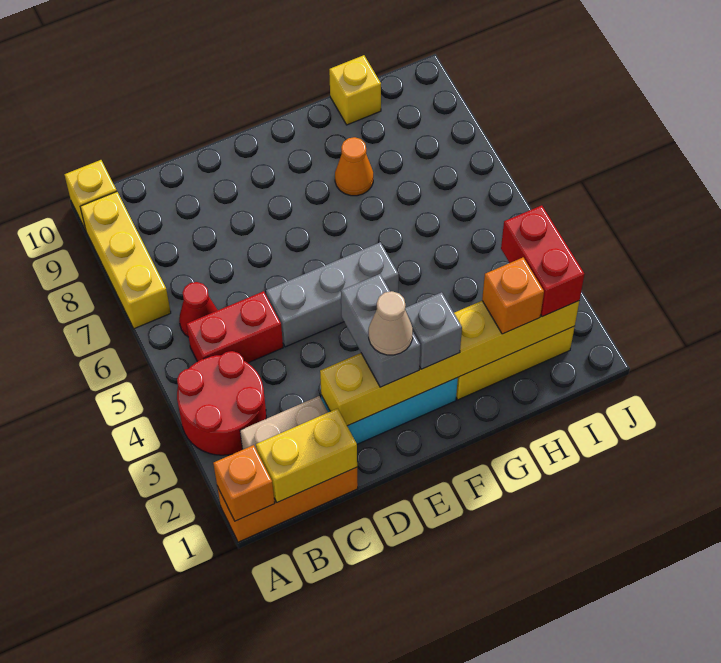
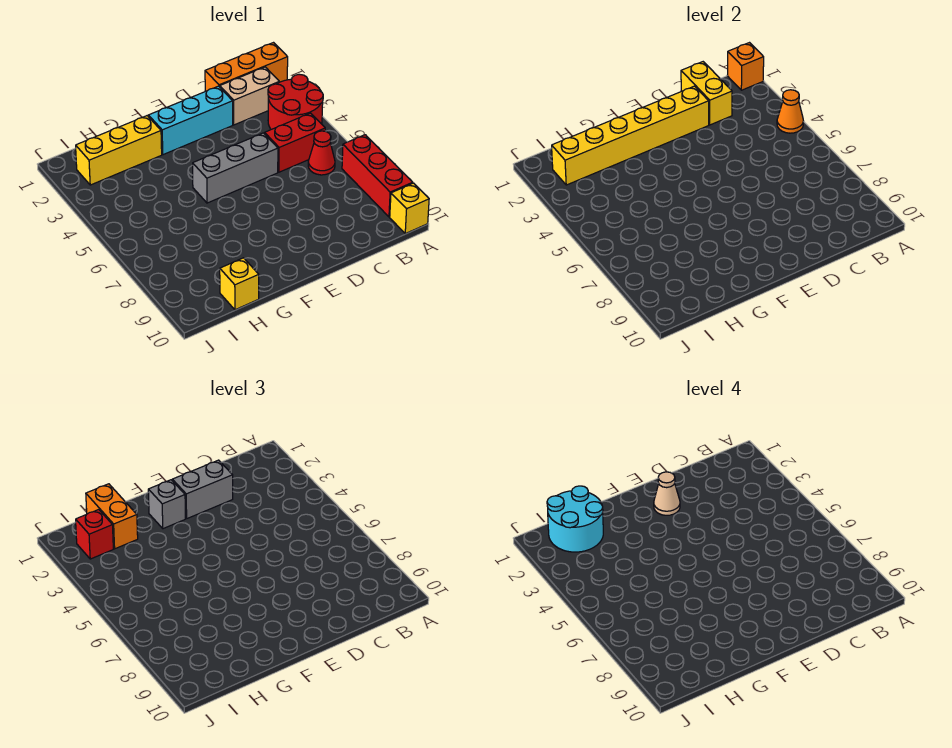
yellow brick A7:A9 level 1 -> red brick A7:A9 level 1
yellow brick B1:C1 level 2 -> yellow brick C1:C2 level 2
grey brick E2:E3 level 3 -> grey brick D2:E2 level 3
orange cone G8 level 1 -> orange cone A4 level 2
none -> cyan round brick H1:I2 level 4
orange brick H2 level 3 -> orange brick H1:H2 level 3
red brick I2:I3 level 3 -> red brick I2 level 3

